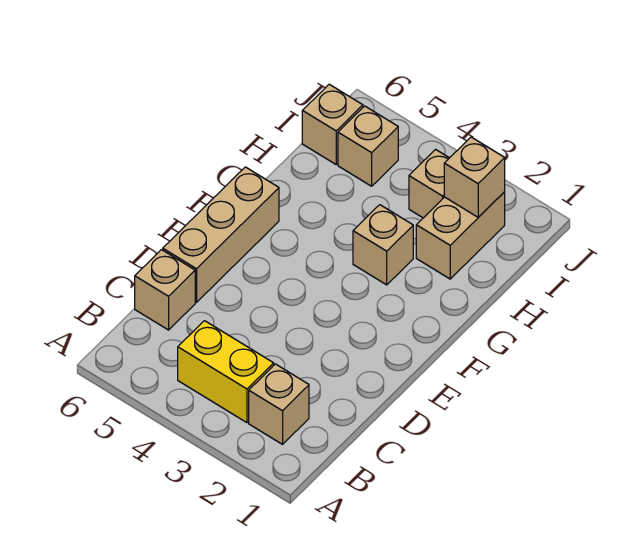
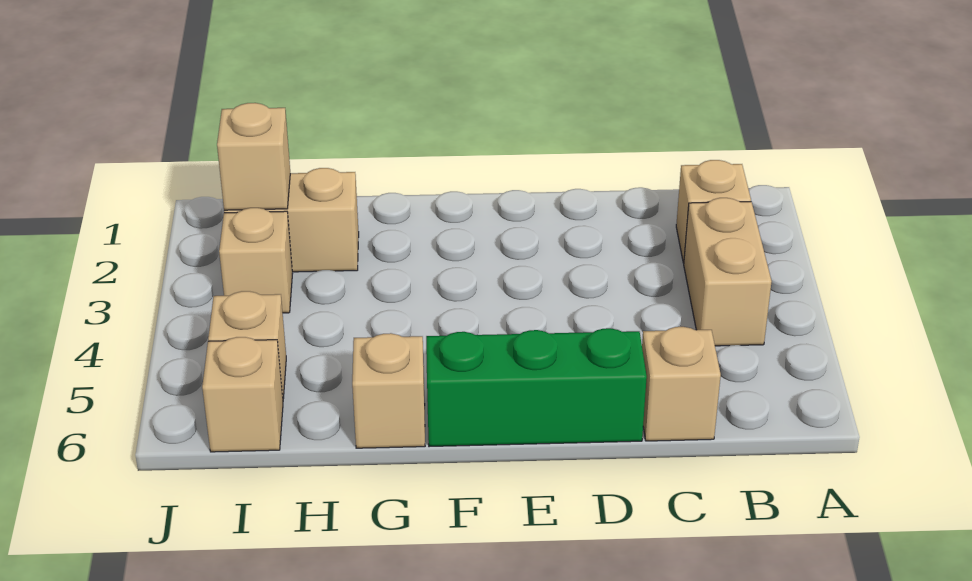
yellow brick B3:B4 level 1 -> tan brick B3:B4 level 1
tan brick D6:F6 level 1 -> green brick D6:F6 level 1
tan brick G3 level 1 -> tan brick G6 level 1

